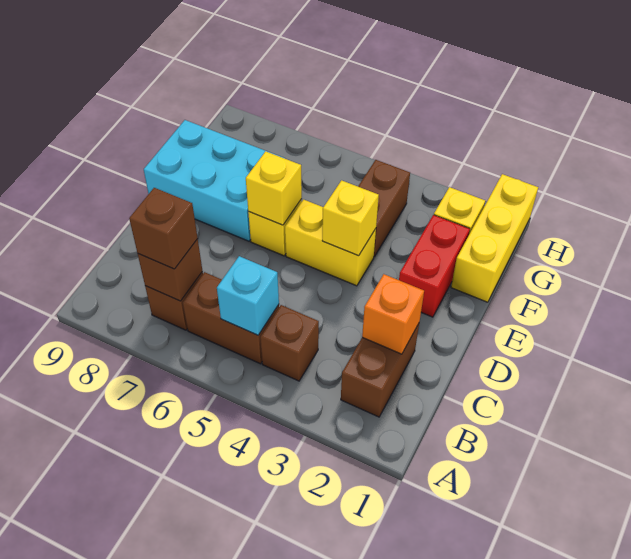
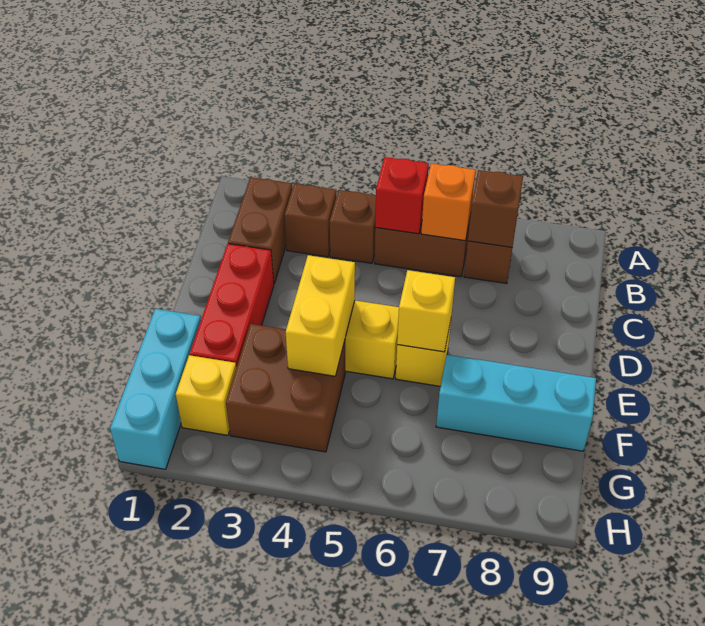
cyan brick B5 level 2 -> red brick B5 level 2
brown brick B7 level 3 -> brown brick B3 level 1
orange brick C2 level 2 -> orange brick B6 level 2
red brick E2:F2 level 1 -> red brick D2:F2 level 1
yellow brick E4 level 2 -> yellow brick E4:F4 level 2
cyan brick E7:F9 level 1 -> cyan brick F7:F9 level 1
yellow brick F1:H1 level 1 -> cyan brick F1:H1 level 1
brown brick F4:G4 level 1 -> brown brick F3:G4 level 1

